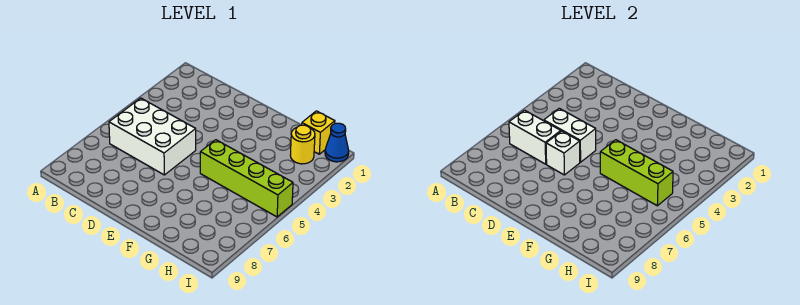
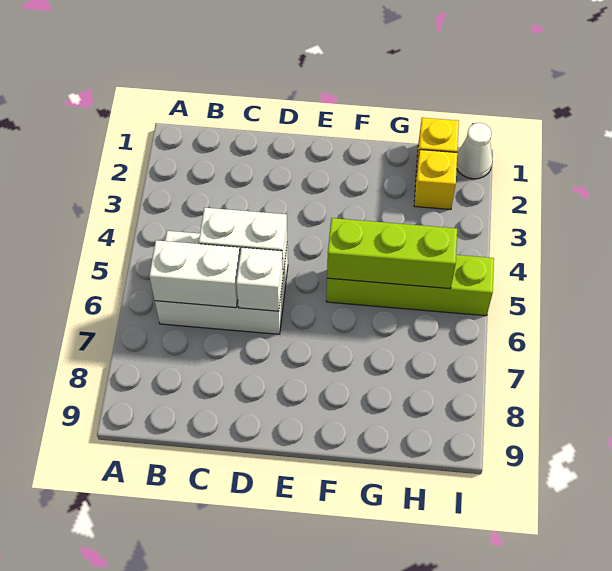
yellow round brick H2 level 1 -> yellow brick H2 level 1
blue cone I1 level 1 -> white cone I1 level 1

